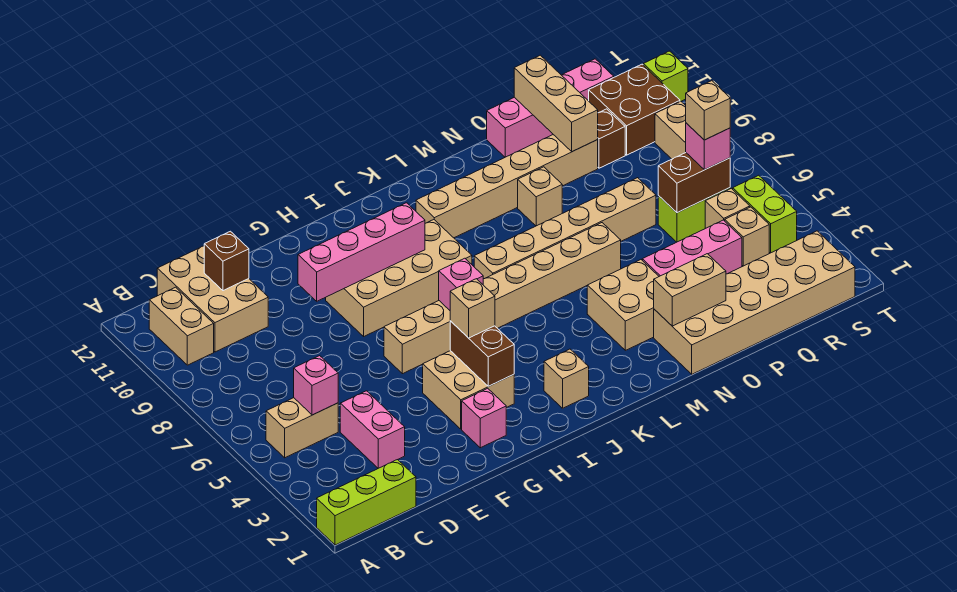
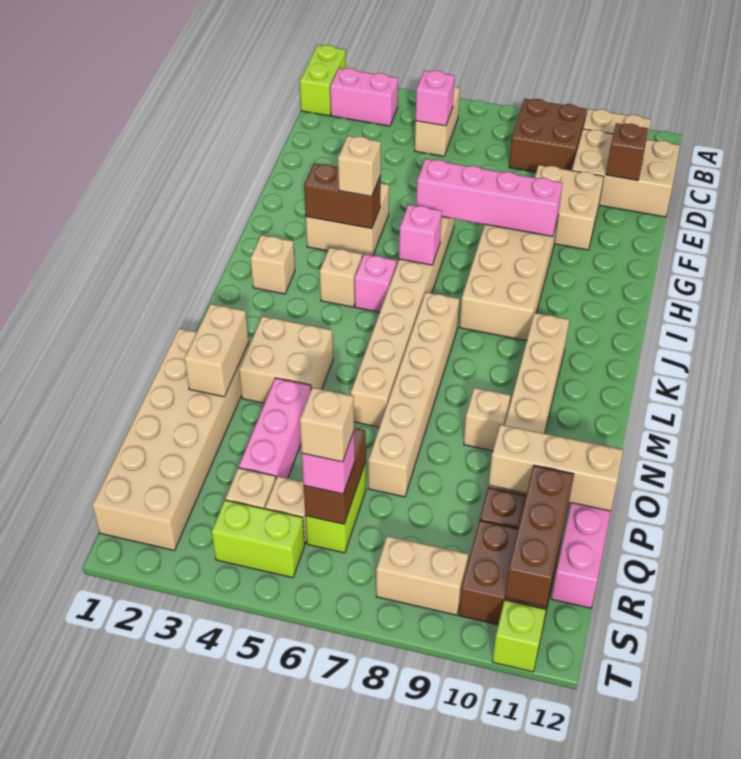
lime brick A1:C1 level 1 -> lime brick A1:B1 level 1
none -> brown brick B8:C9 level 1
pink brick D3:D4 level 1 -> pink brick B2:B3 level 1
none -> tan brick E9:F10 level 1
pink brick F9:I9 level 2 -> pink brick G6:G9 level 2
pink brick G2 level 1 -> pink brick J5 level 1
none -> tan brick J4 level 1
none -> brown brick Q11:S11 level 2

